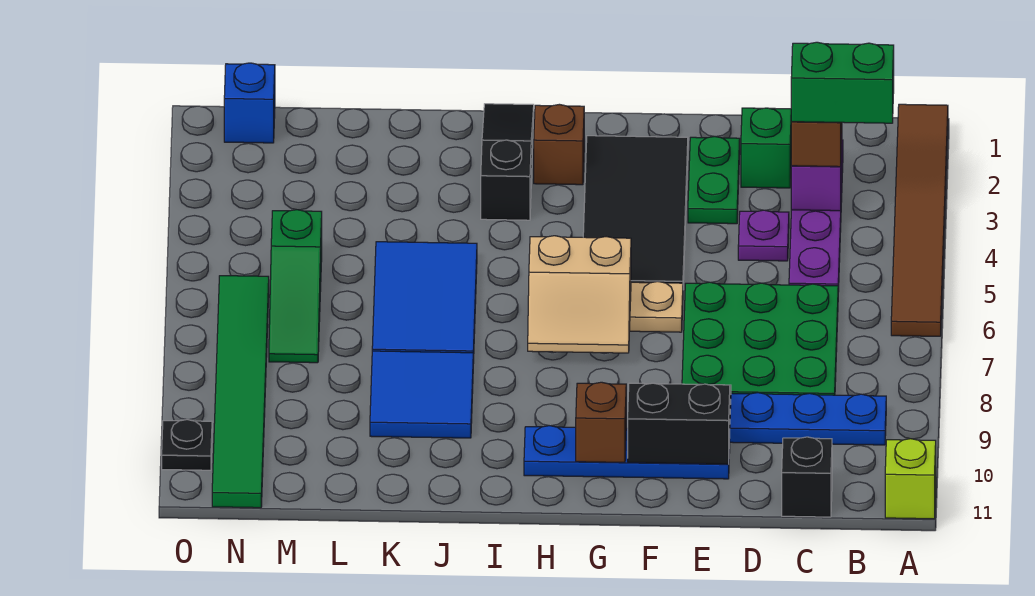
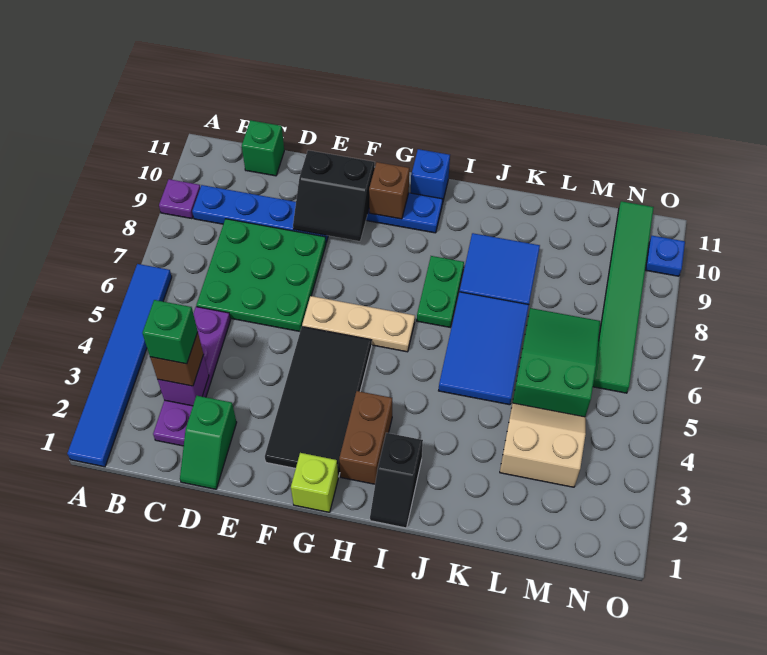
brown tile A1:A6 level 1 -> blue tile A1:A6 level 1
lime brick A11 level 1 -> lime brick G1 level 1
green brick B3:C3 level 4 -> green brick C3 level 4
black brick C11 level 1 -> green brick C11 level 1
purple plate D4 level 1 -> purple plate A9 level 1
green plate E2:E3 level 1 -> green plate I7:I8 level 1
tan slope G6:H7 level 2 top 6 -> tan slope L3:M4 level 1 top 3
brown brick H2 level 1 -> brown brick H2:H3 level 1
black slope I1:I3 level 1 top 3 -> black slope I1:I2 level 1 top 2
green slope M5:M7 level 1 top 5 -> green slope L5:M7 level 1 top 5
blue brick N1 level 1 -> blue brick H11 level 1
black plate O10 level 1 -> blue plate O10 level 1

